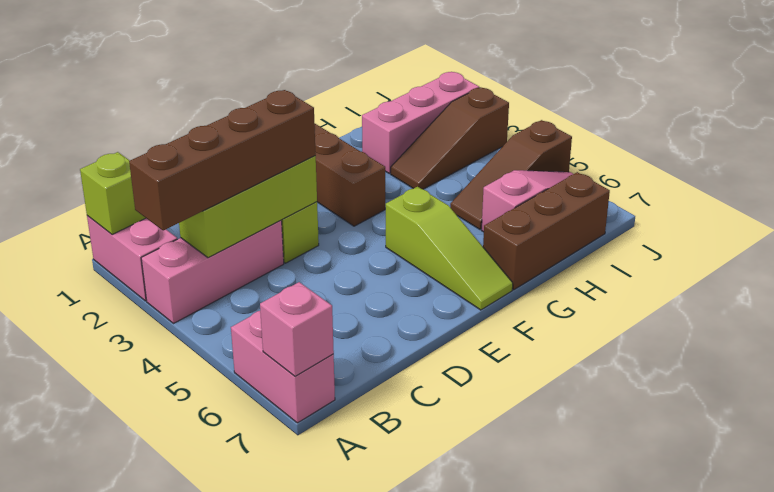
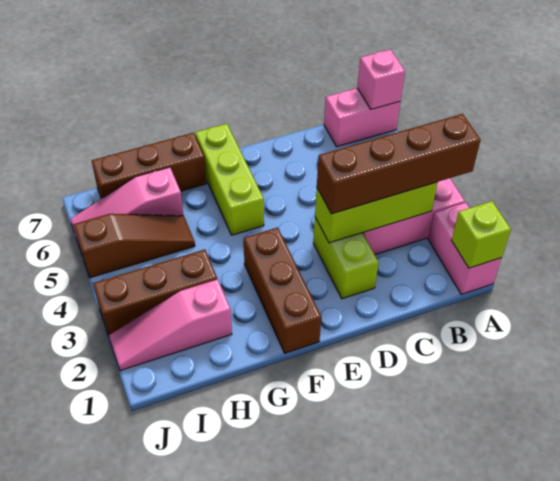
pink brick A6:A7 level 1 -> pink brick A7:B7 level 1
lime slope F5:F7 level 1 top 5 -> lime brick F5:F7 level 1
pink brick H2:J2 level 1 -> pink slope H2:J2 level 1 top H
brown slope H3:J3 level 1 top J -> brown brick H3:J3 level 1

